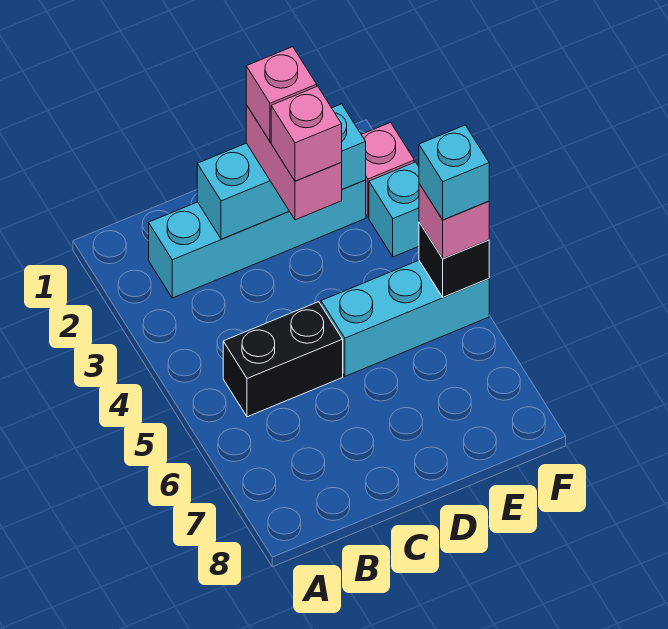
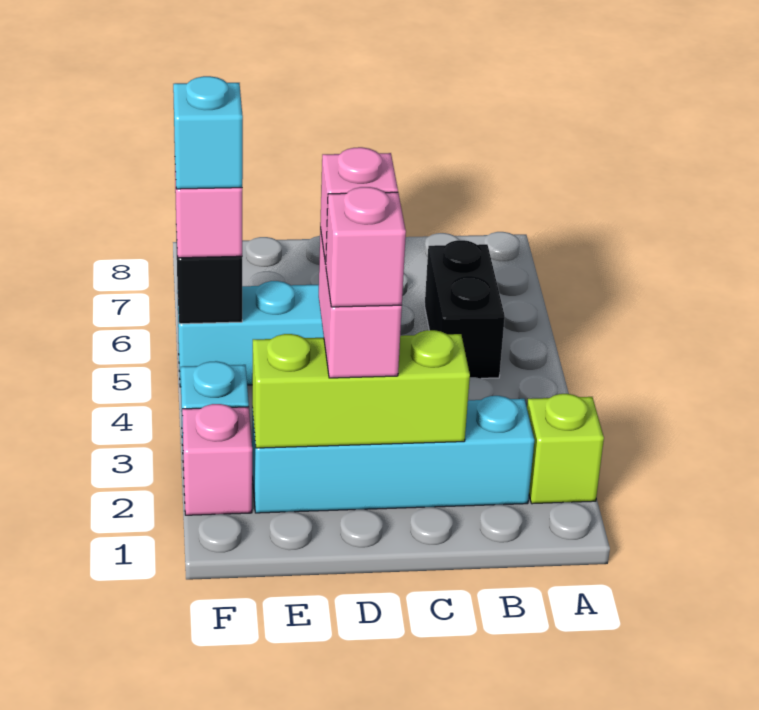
none -> lime brick A2 level 1
black brick B5:C5 level 1 -> black brick B5:B6 level 1
cyan brick C2:E2 level 2 -> lime brick C2:E2 level 2

